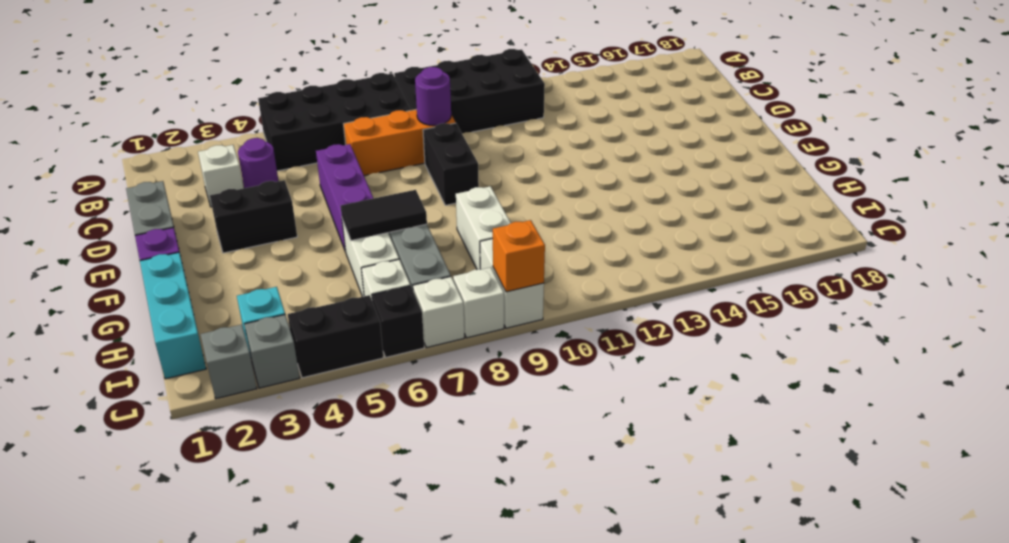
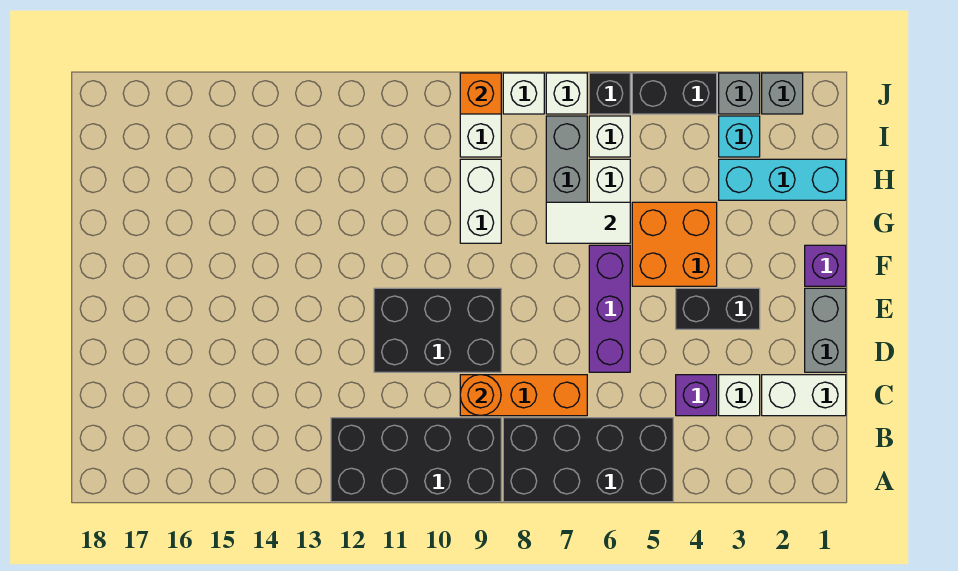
none -> white brick C1:C2 level 1
purple round brick C4 level 1 -> purple brick C4 level 1
purple round brick C9 level 2 -> orange round brick C9 level 2
black brick D9:E9 level 1 -> black brick D9:E11 level 1
none -> orange brick F4:G5 level 1
cyan brick G1:I1 level 1 -> cyan brick H1:H3 level 1
black tile G6:G7 level 2 -> white tile G6:G7 level 2

